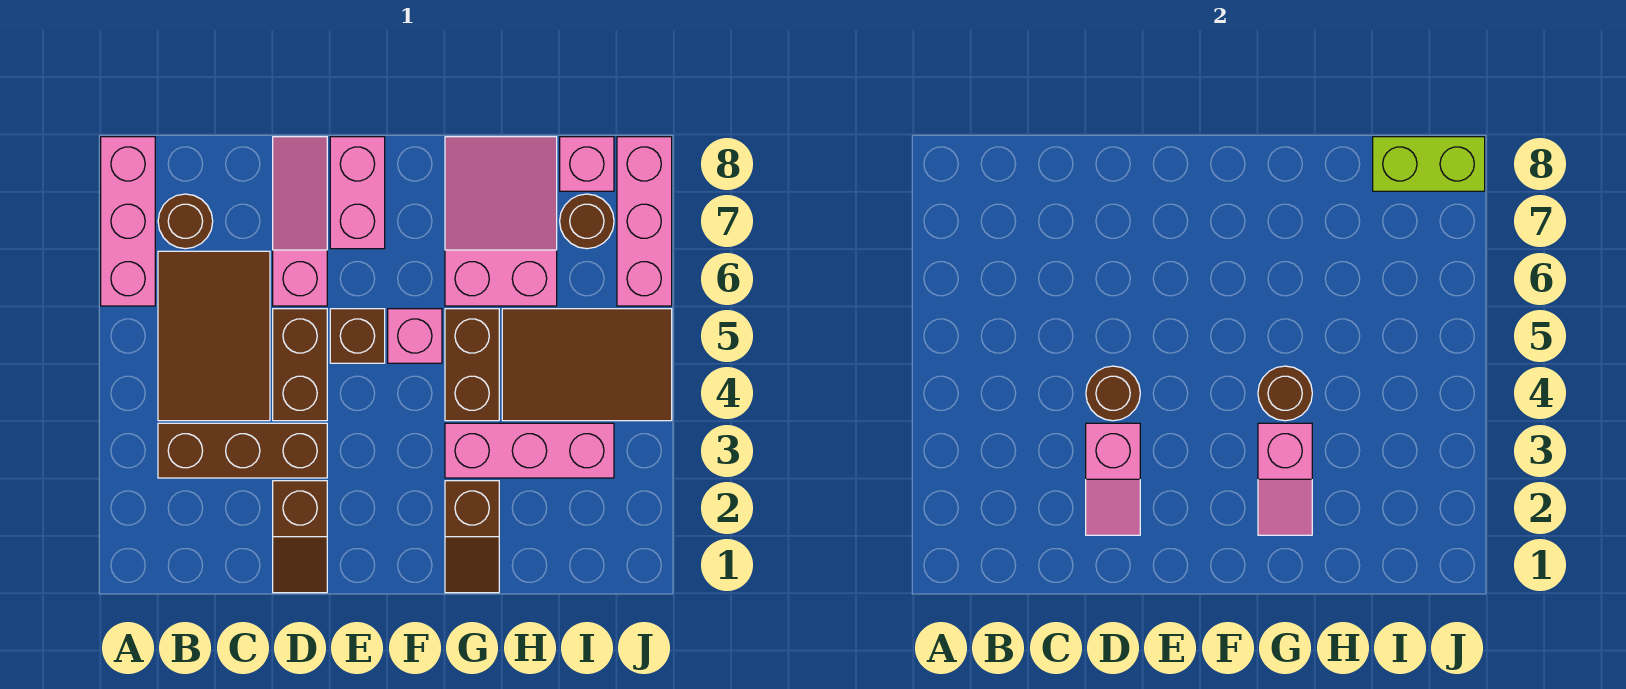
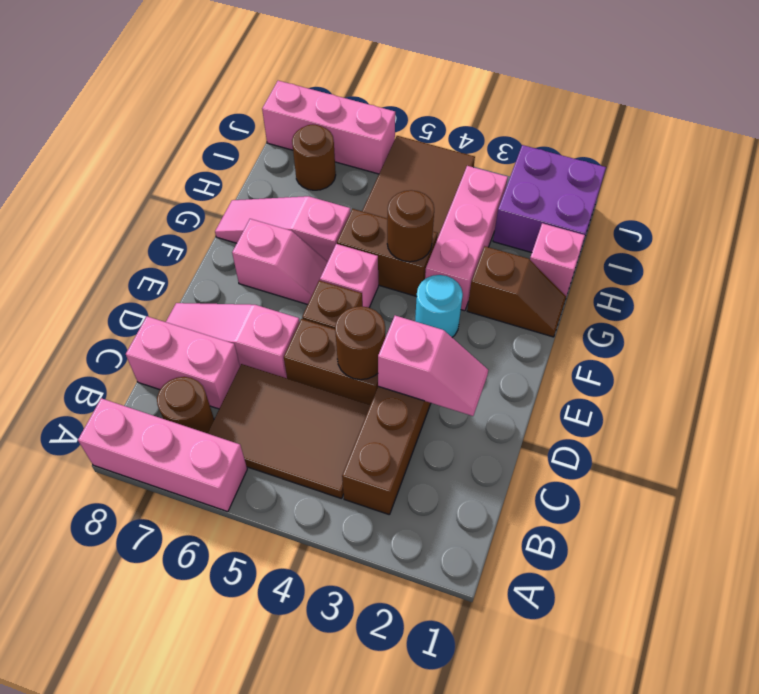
brown slope D1:D2 level 1 top 2 -> none
pink brick E7:E8 level 1 -> pink brick C7:C8 level 1
none -> cyan round brick F3 level 1
pink slope G2:G3 level 2 top 3 -> pink slope F6:F7 level 1 top 7
pink slope G6:H8 level 1 top 6 -> pink slope G6:G8 level 1 top 6
none -> purple brick I1:J2 level 1
pink brick I8 level 1 -> pink brick H1 level 1
lime brick I8:J8 level 2 -> none

